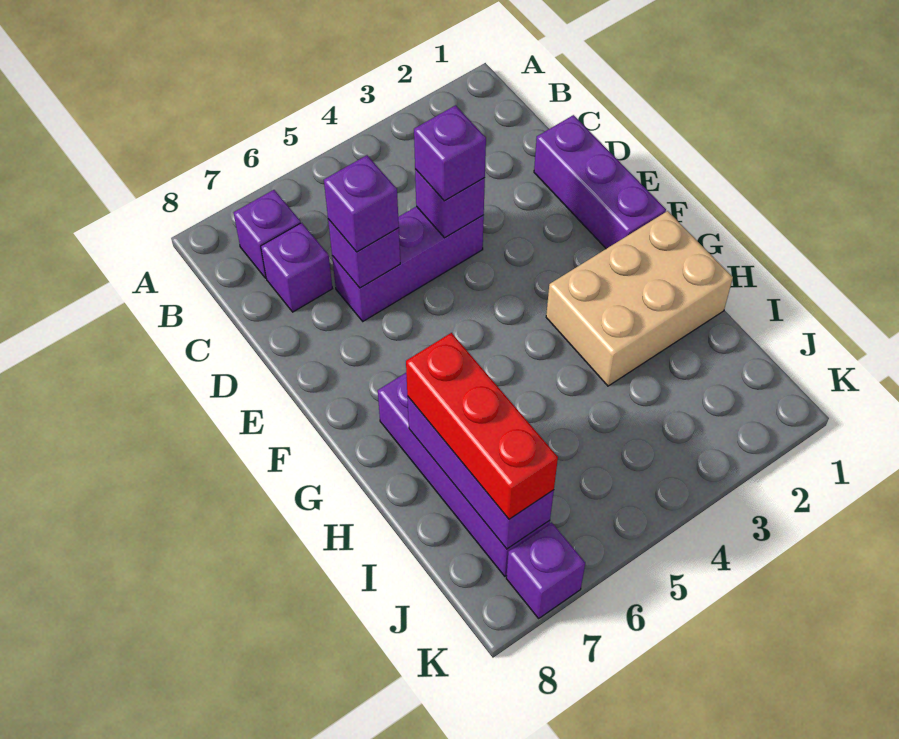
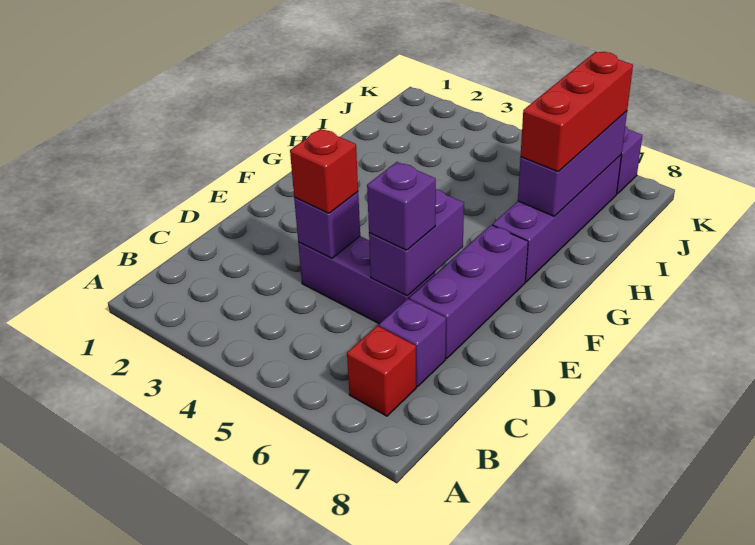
purple brick B7 level 1 -> red brick B7 level 1
purple brick D1:F1 level 1 -> purple brick D7:F7 level 1
purple brick D4 level 3 -> red brick D4 level 3
purple brick D6 level 2 -> purple brick D6:E6 level 2
tan brick G1:H3 level 1 -> none

